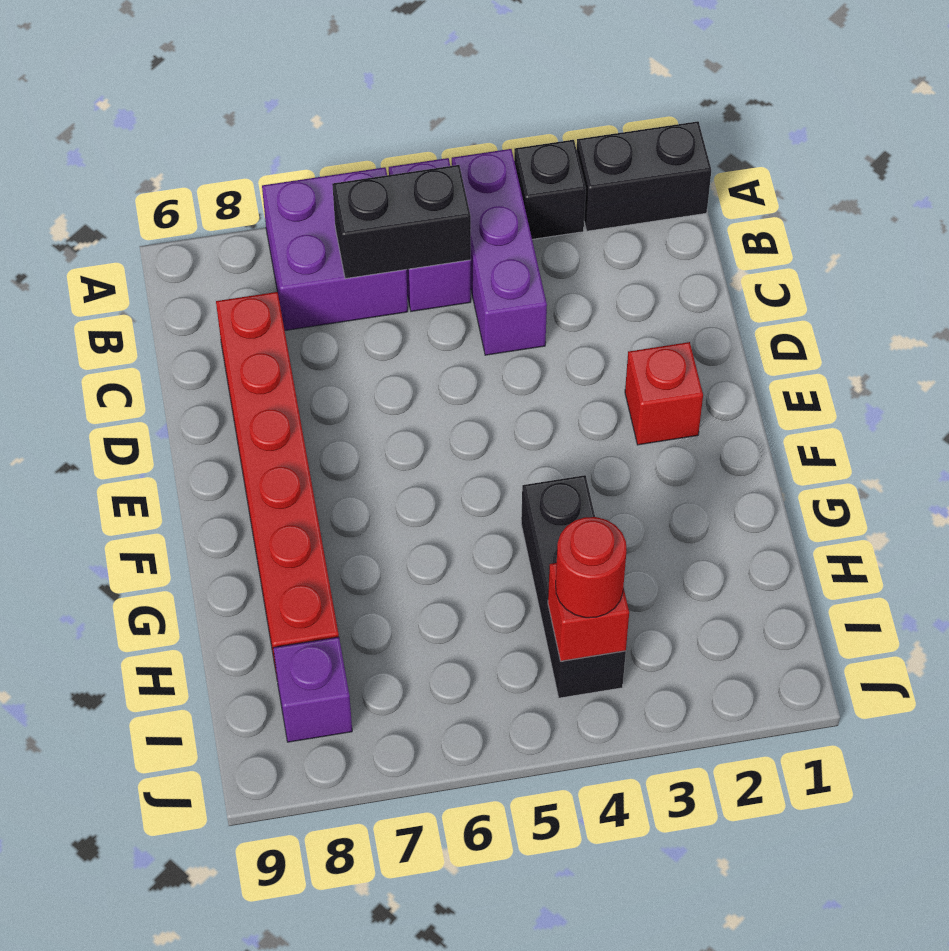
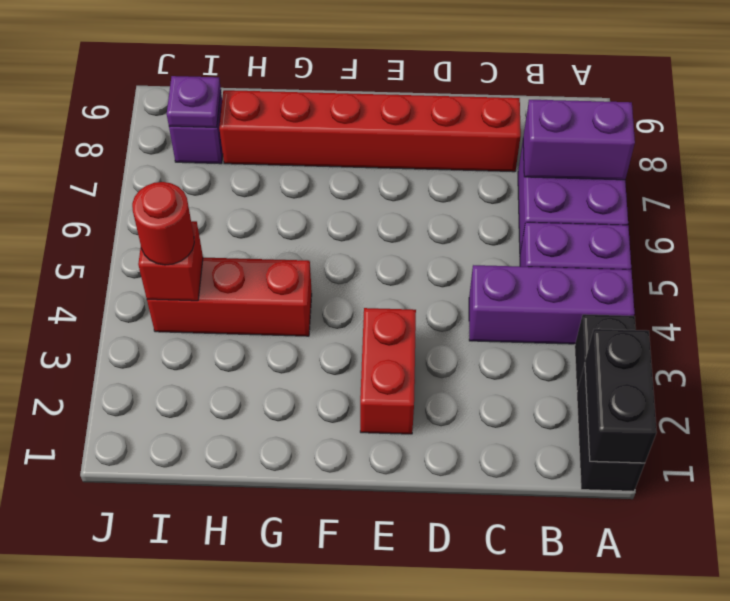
none -> purple brick A7:B7 level 2
black brick B5:B6 level 2 -> black brick A1:A2 level 2
red brick E2 level 1 -> red brick E2:E3 level 1
black brick G4:I4 level 1 -> red brick G4:I4 level 1
none -> purple plate I8 level 2

